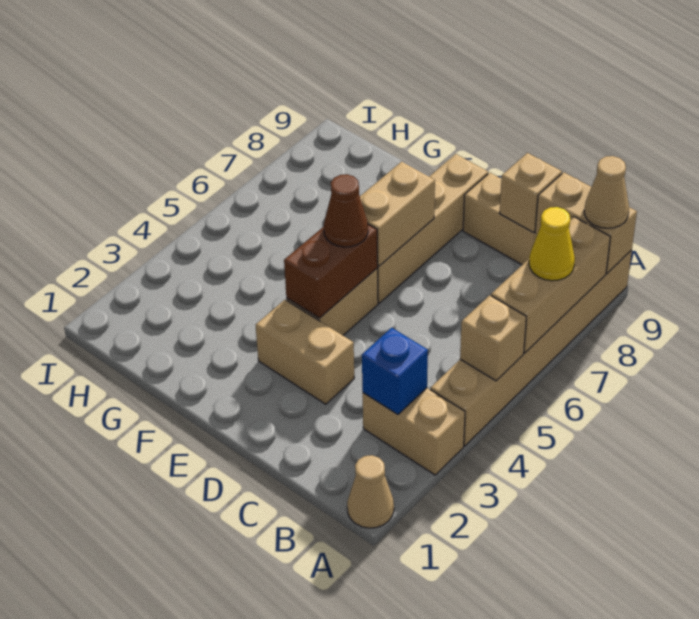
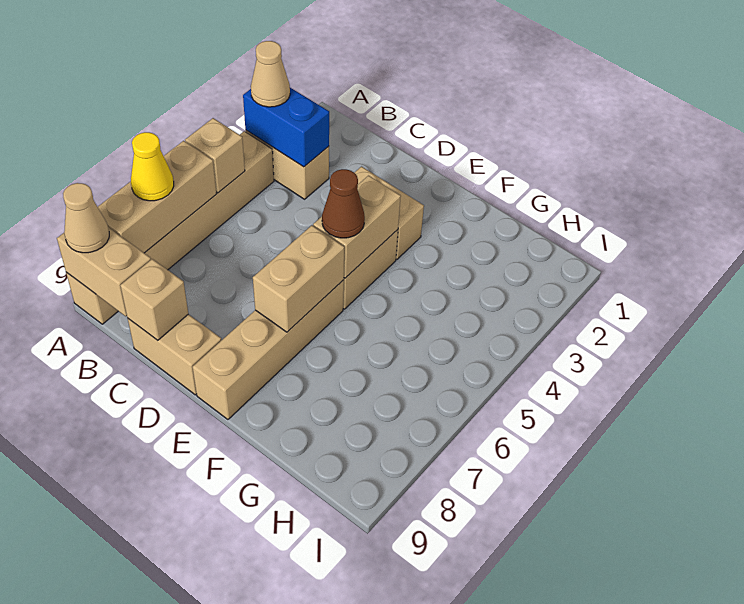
tan cone A1 level 1 -> tan cone A3 level 3
blue brick B3 level 2 -> blue brick A3:B3 level 2
brown brick E4:E5 level 2 -> tan brick E4:E5 level 2

